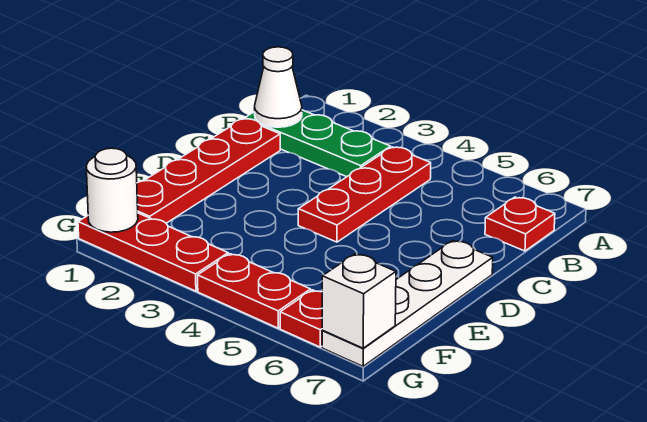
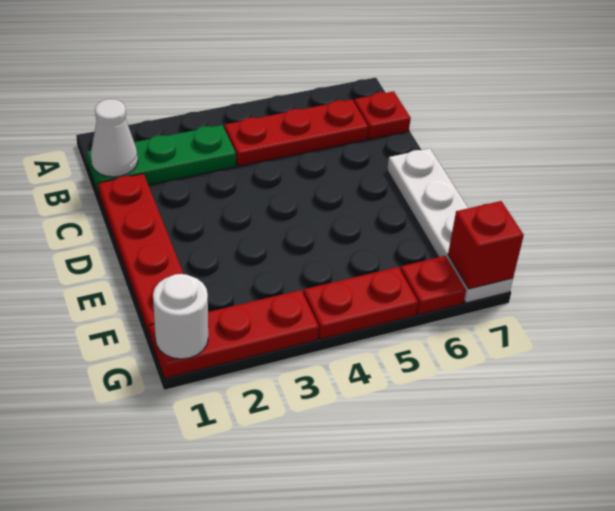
red plate B4:D4 level 1 -> red plate B4:B6 level 1
white brick G7 level 2 -> red brick G7 level 2

